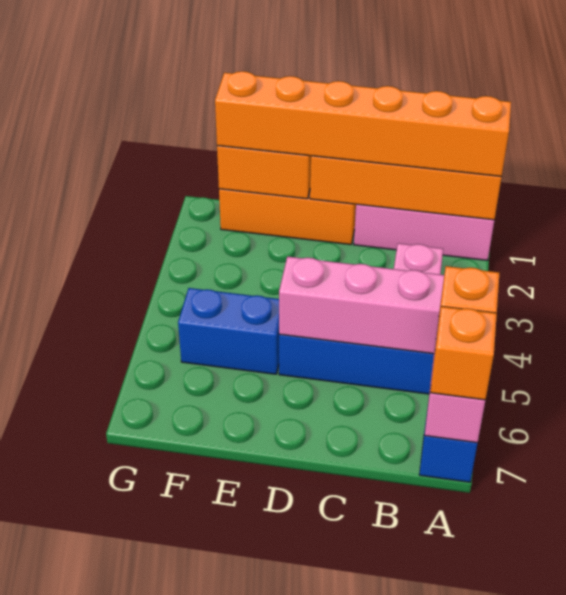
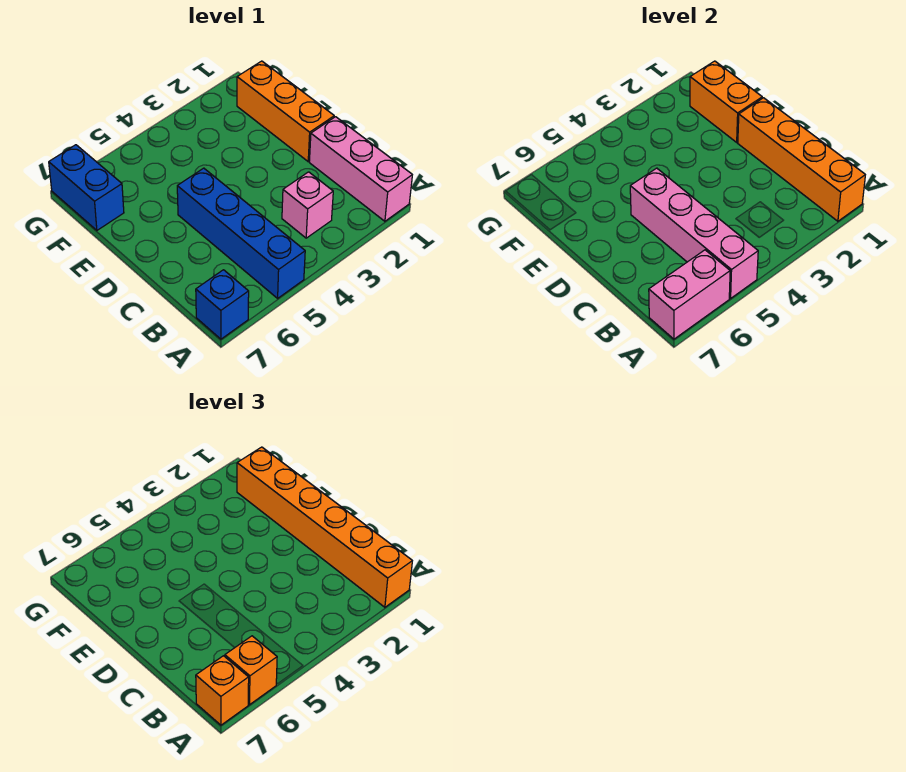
blue brick E5:F5 level 1 -> blue brick F7:G7 level 1

